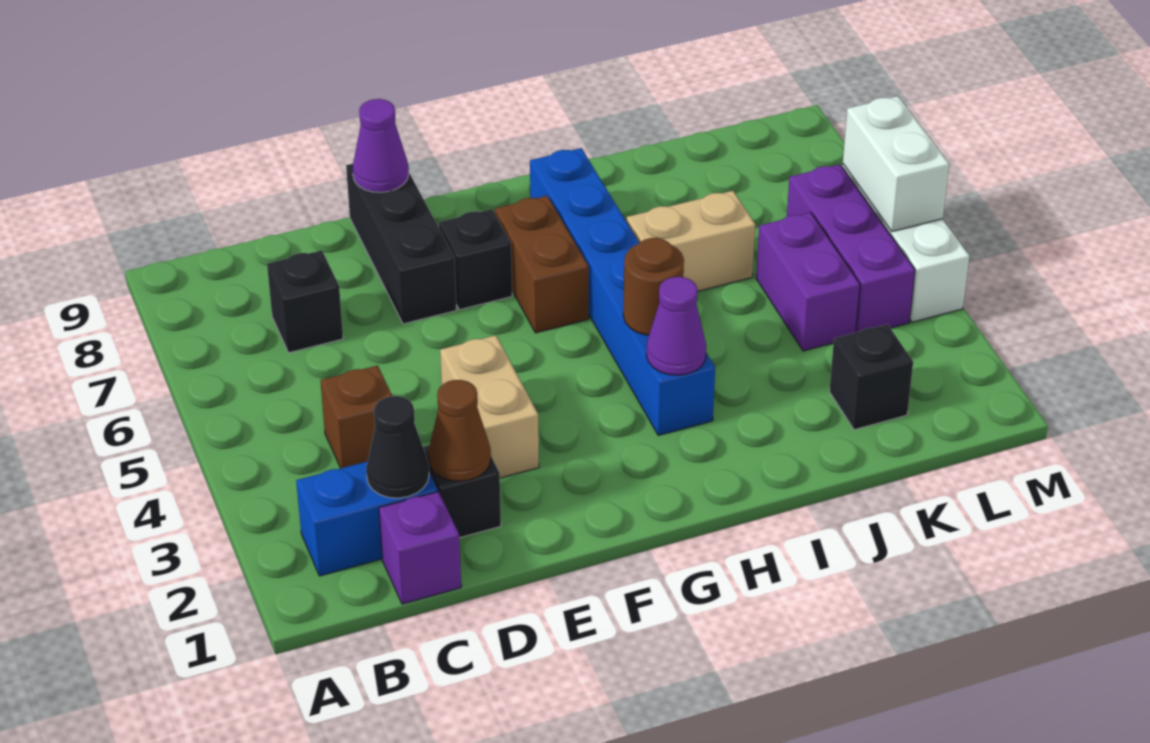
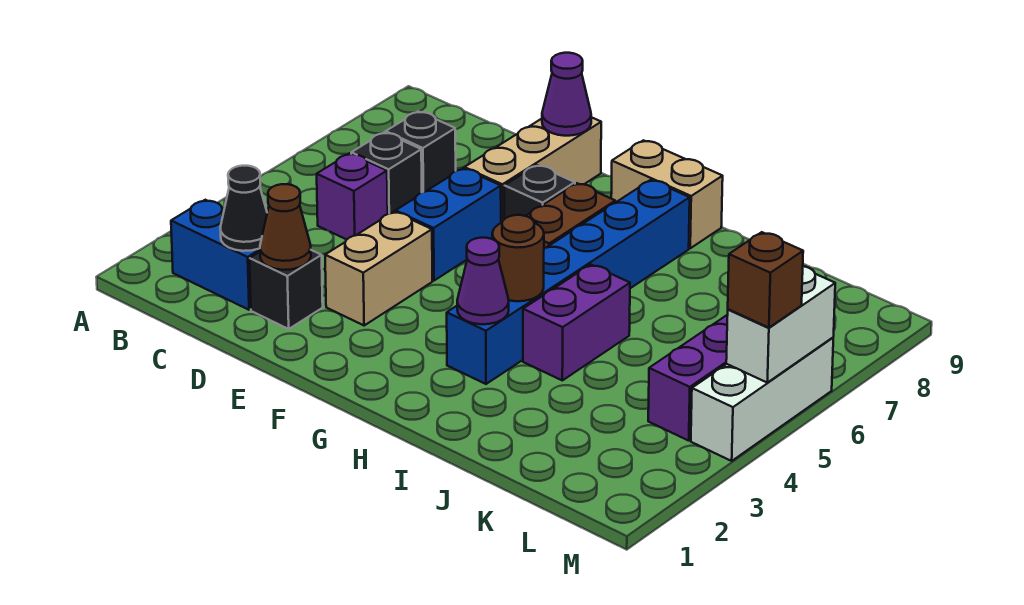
purple brick C1 level 1 -> purple brick C5 level 1
brown brick C4 level 1 -> brown brick M5 level 3
none -> blue brick E5:E6 level 1
black brick E7:E9 level 1 -> tan brick E7:E9 level 1
tan brick I6:J6 level 1 -> tan brick G9:H9 level 1
black brick K2 level 1 -> black brick C6 level 1
purple brick K4:K5 level 1 -> purple brick I4:I5 level 1

